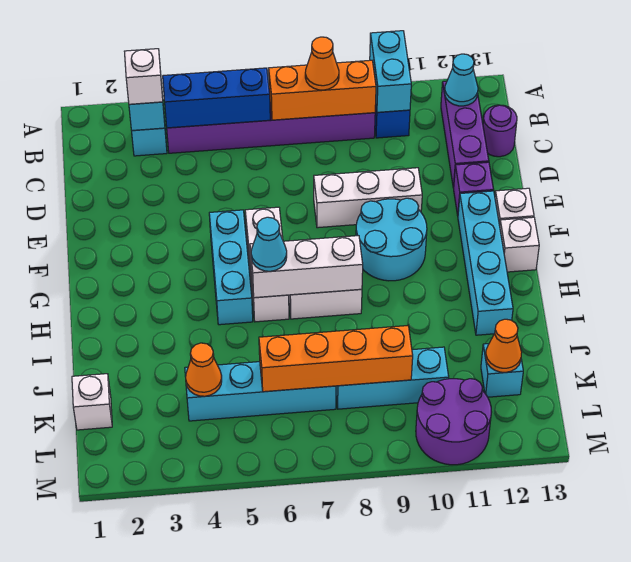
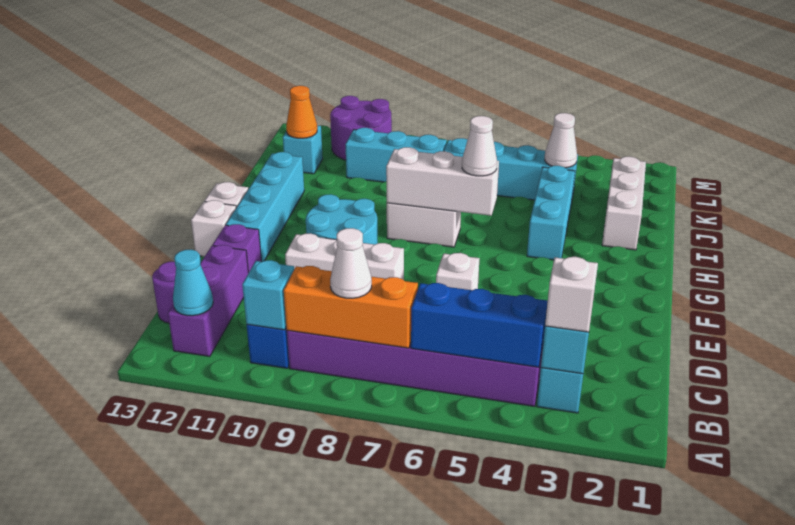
cyan brick A10:B10 level 2 -> cyan brick B10 level 2
orange cone B8 level 3 -> white cone B8 level 3
cyan brick F5:H5 level 1 -> cyan brick H4:J4 level 1
white brick F6:H6 level 1 -> white brick I2:K2 level 1
cyan cone H6 level 3 -> white cone H6 level 3
white brick K1 level 1 -> white brick E6 level 1
orange cone K4 level 2 -> white cone K4 level 2
orange brick K6:K9 level 2 -> none

